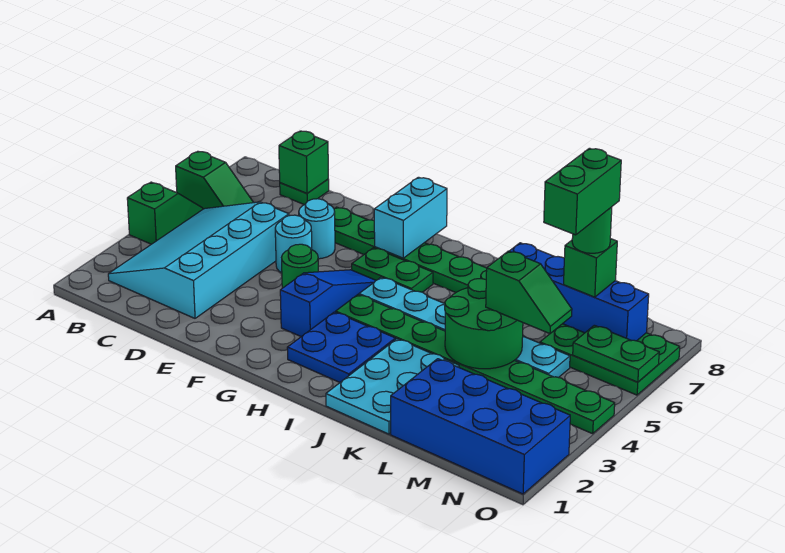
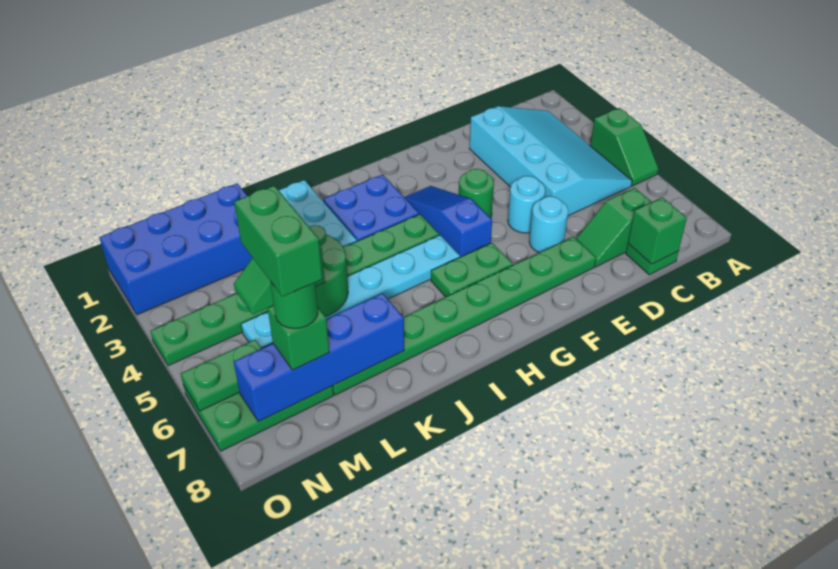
green slope A6:B6 level 1 top A -> green slope C7:D7 level 1 top C
blue slope G3:G5 level 1 top 3 -> blue slope G3:G5 level 1 top 5
cyan brick G7:G8 level 2 -> none

